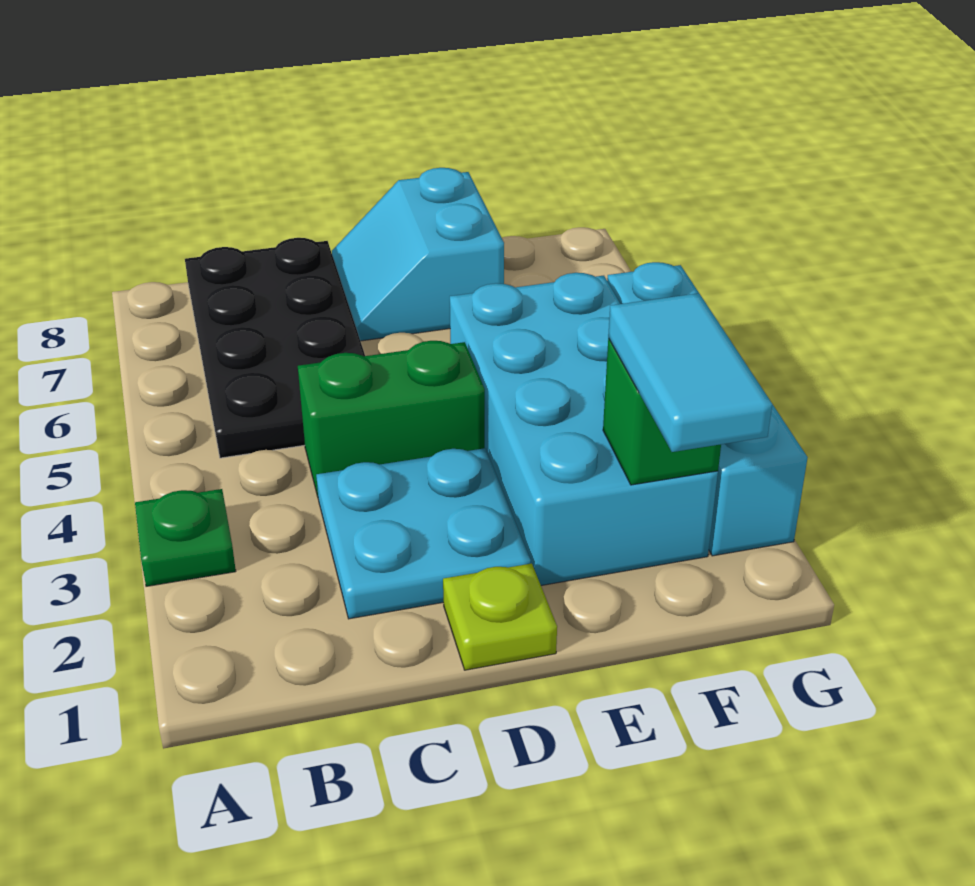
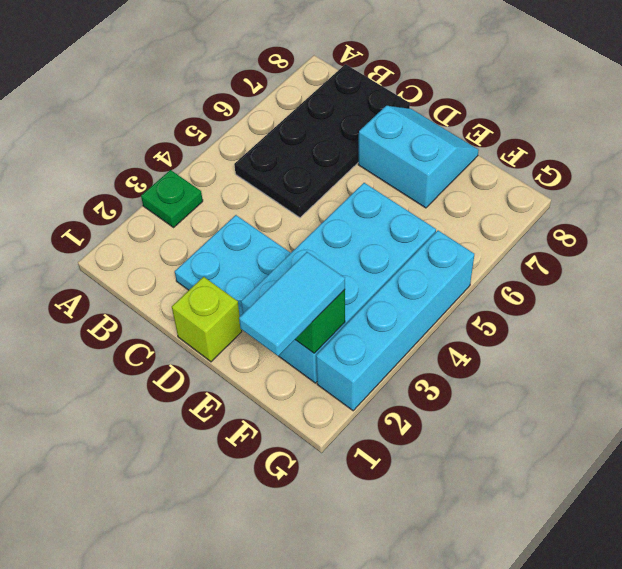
green brick C4:D4 level 1 -> none
lime plate D1 level 1 -> lime brick D1 level 1
cyan slope D7:E8 level 1 top E -> cyan slope D7:E8 level 1 top 7

